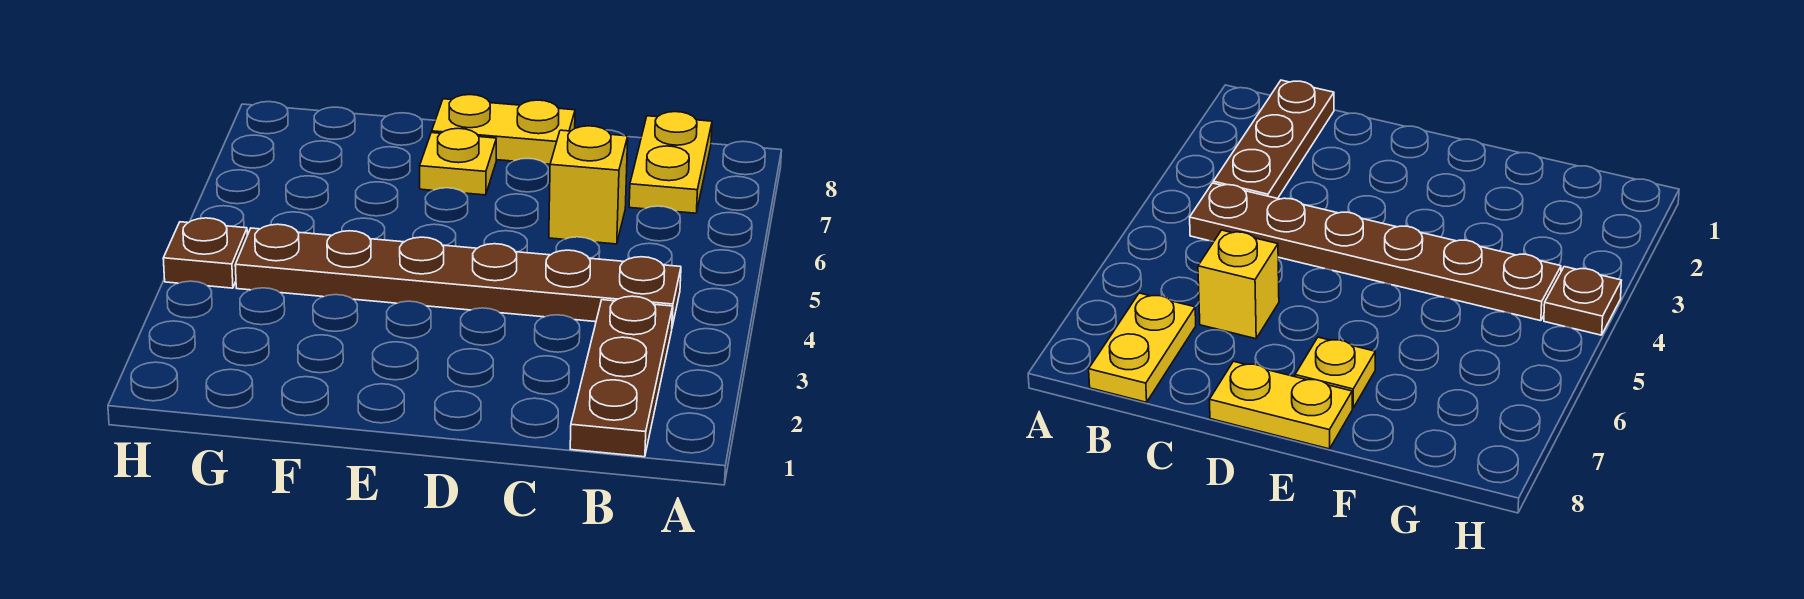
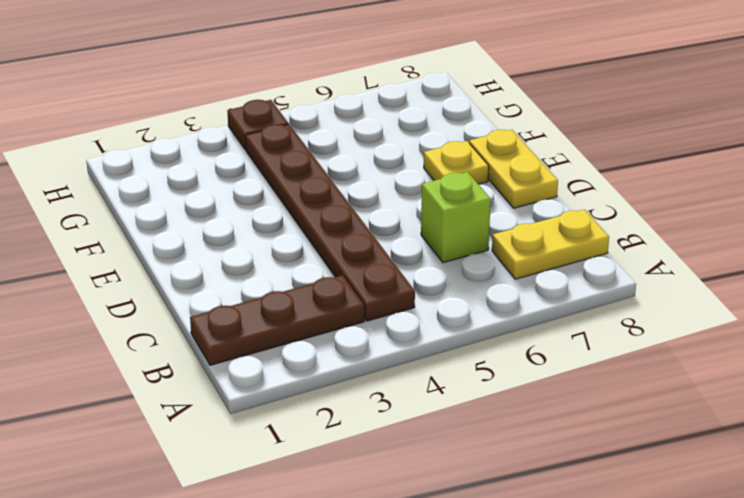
yellow brick C6 level 1 -> lime brick C6 level 1

